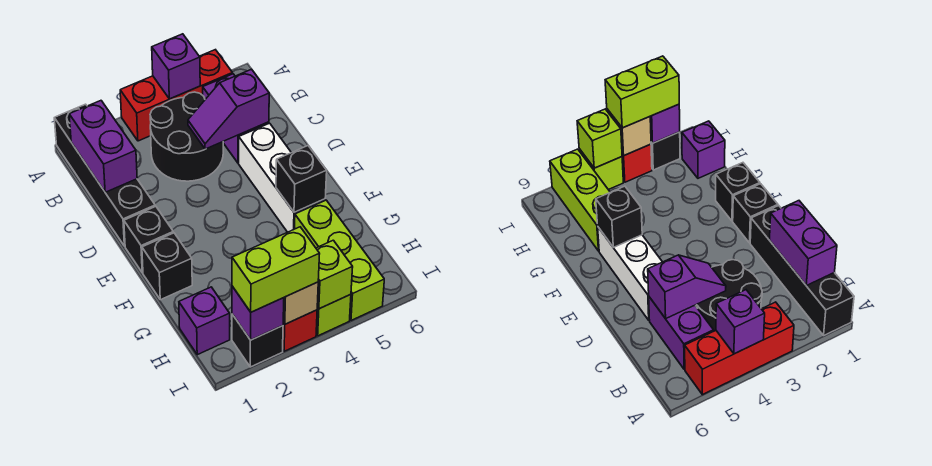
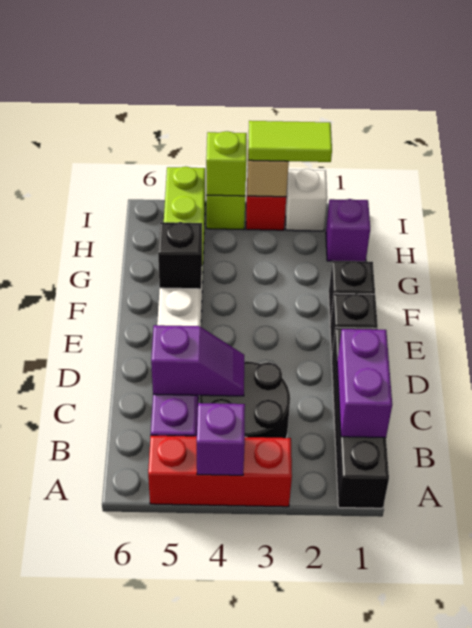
black brick I2 level 1 -> white brick I2 level 1
purple brick I2 level 2 -> none
lime brick I2:I3 level 3 -> lime tile I2:I3 level 3

